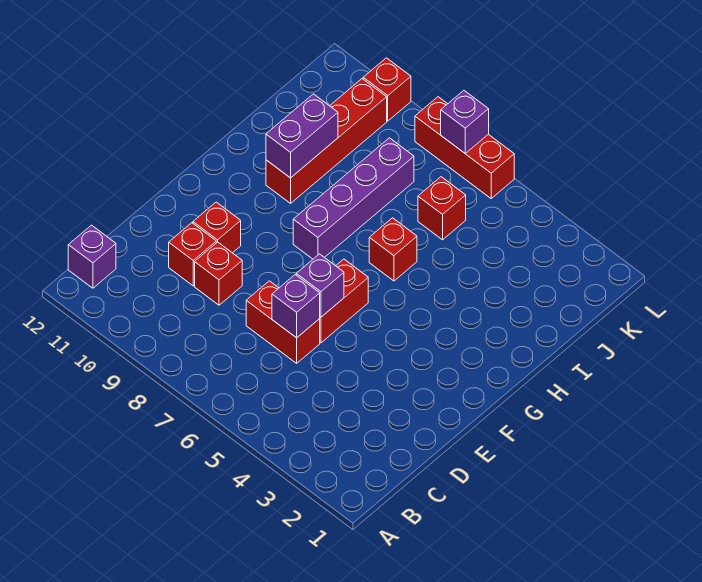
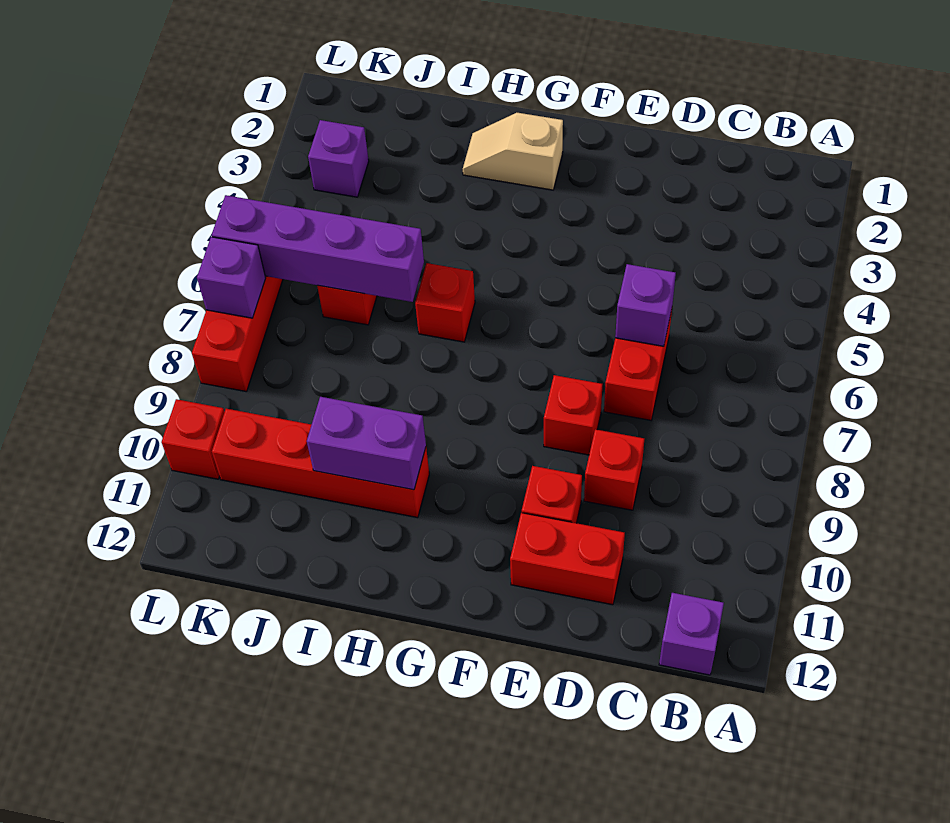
red brick D10 level 1 -> red brick E8 level 1
red brick E6:F6 level 1 -> red brick D11:E11 level 1
purple brick E6 level 2 -> purple brick K3 level 1
none -> tan slope G2:H2 level 1 top G
purple brick G8:J8 level 1 -> purple brick I6:L6 level 2

